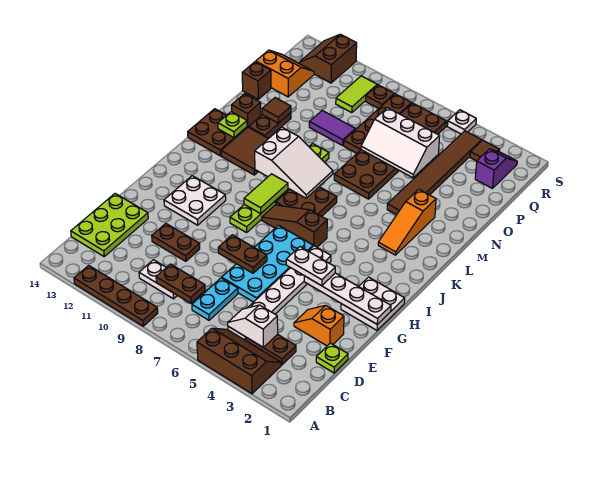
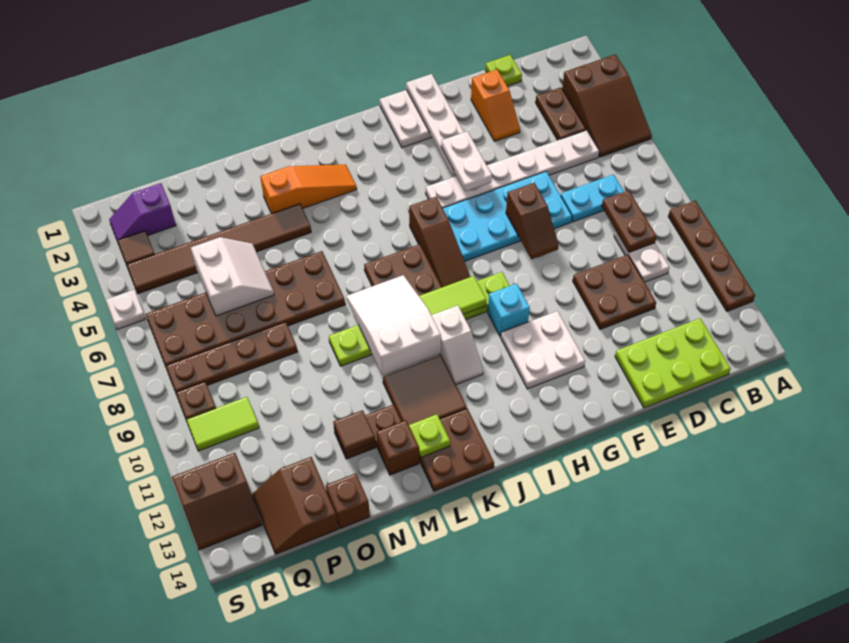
brown slope A3:B5 level 1 top A -> brown slope A3:B5 level 1 top 3
white slope C4:C5 level 2 top 4 -> white slope J10:J11 level 1 top 10
brown plate E10:E11 level 1 -> brown plate D10:E11 level 1
brown plate F7:F8 level 2 -> brown slope F7:F8 level 2 top 7
none -> cyan brick H10 level 1
white slope O5:P7 level 2 top P -> white slope O5:P6 level 2 top P
purple tile O9:O10 level 1 -> none
orange slope P13:Q14 level 1 top P -> brown slope P13:Q14 level 1 top P

